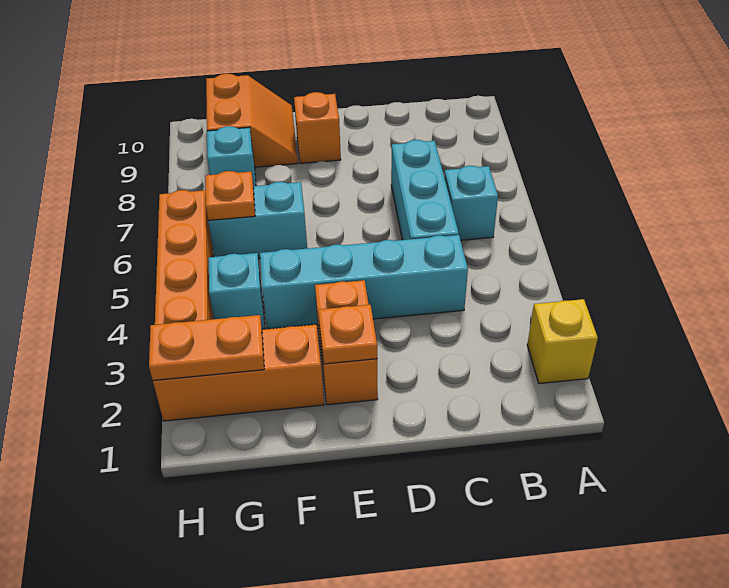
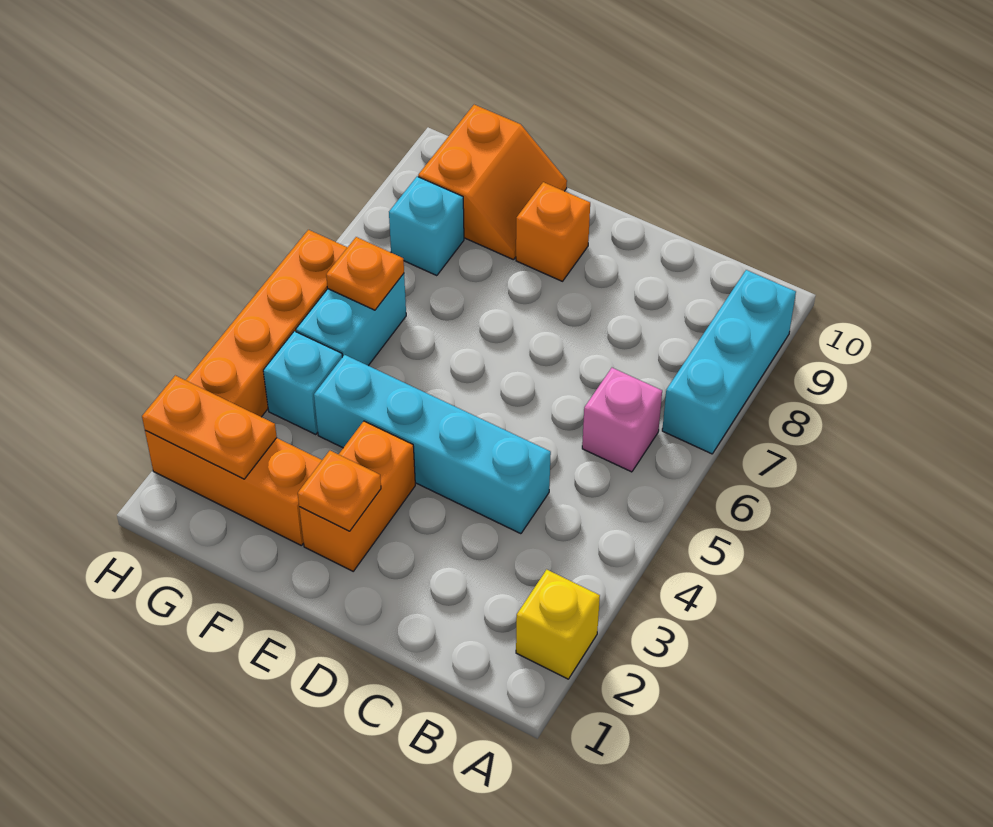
cyan brick B6 level 1 -> pink brick B6 level 1
cyan brick C5:C7 level 1 -> cyan brick A7:A9 level 1
cyan brick F6:G6 level 1 -> cyan brick G5:G6 level 1

